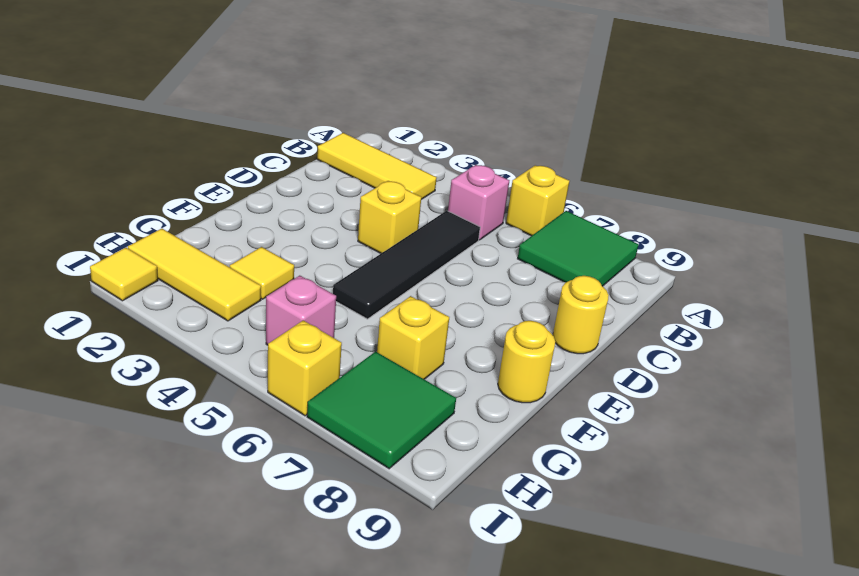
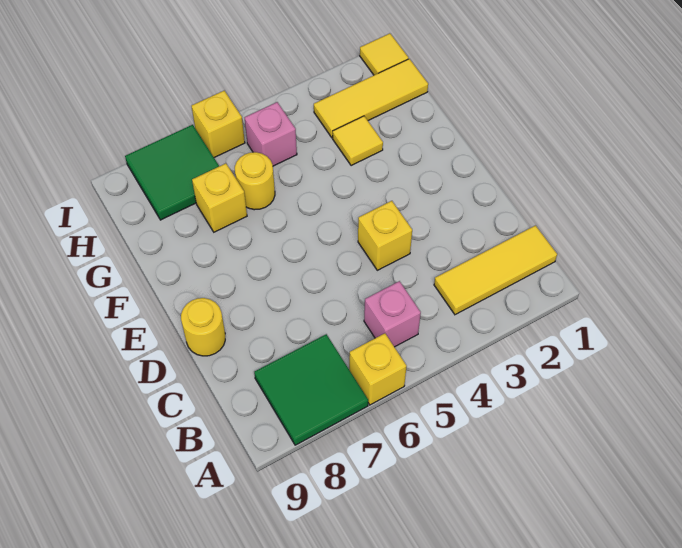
black tile C5:F5 level 1 -> none
yellow round brick F9 level 1 -> yellow round brick G6 level 1

